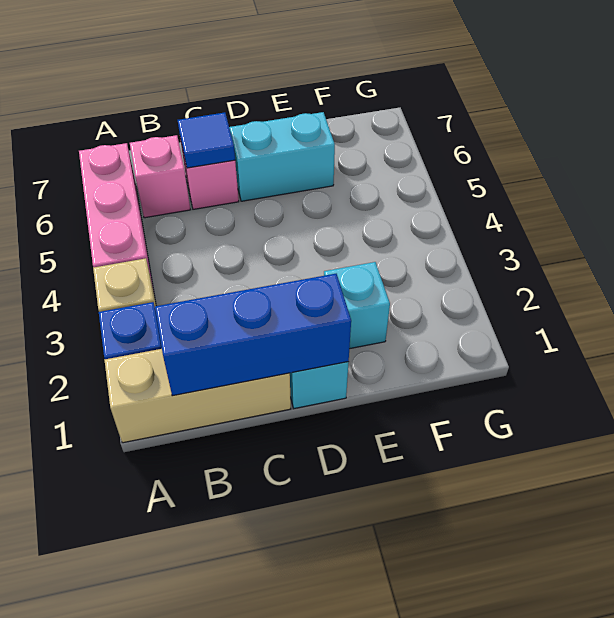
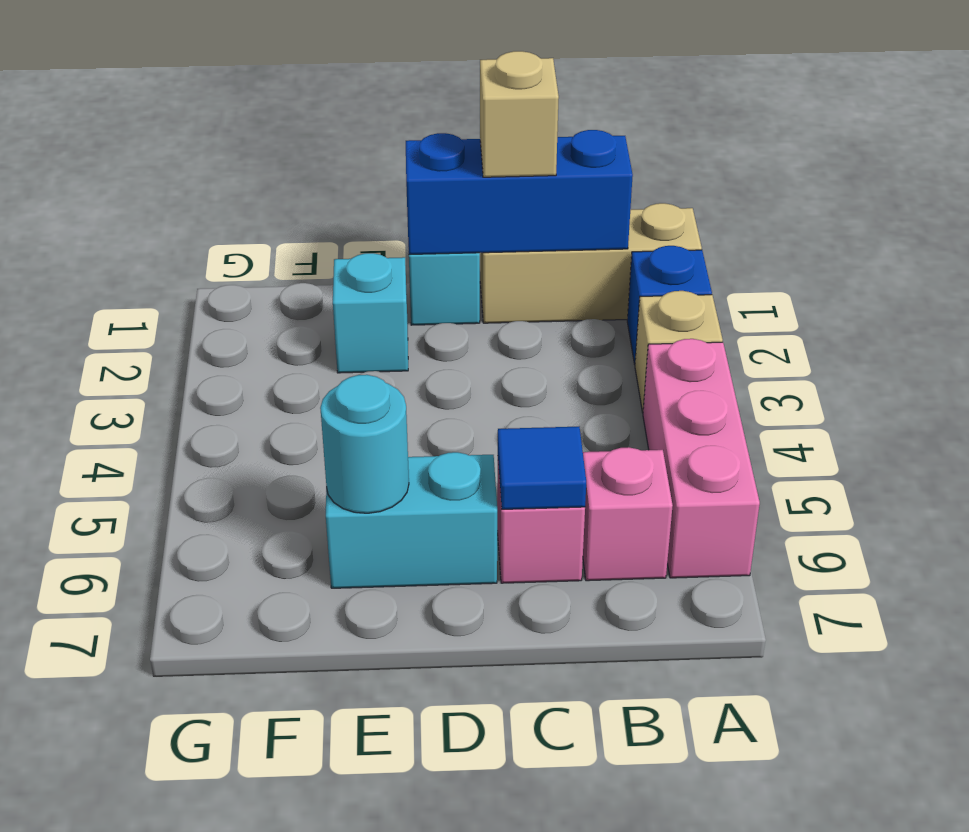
none -> tan brick C1 level 3
none -> cyan round brick E6 level 2

